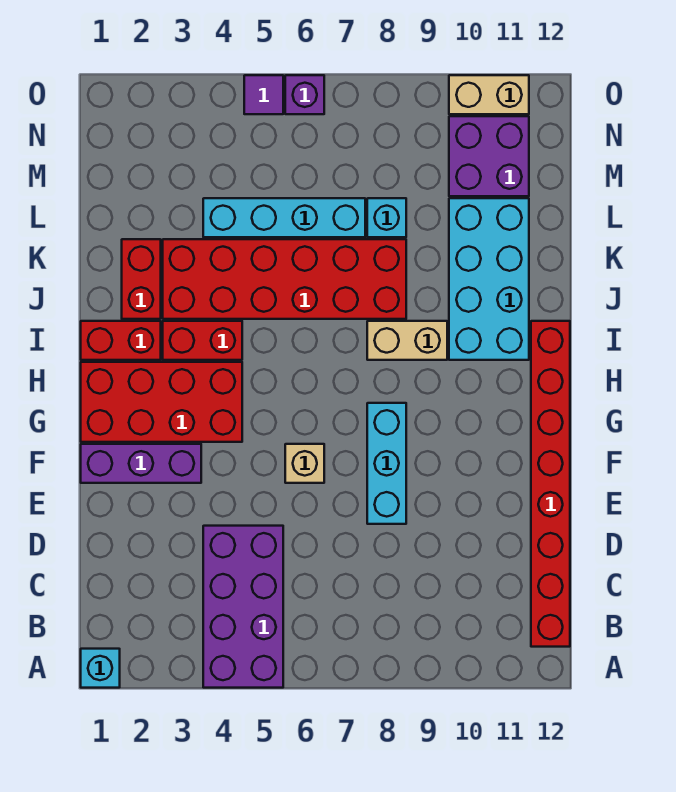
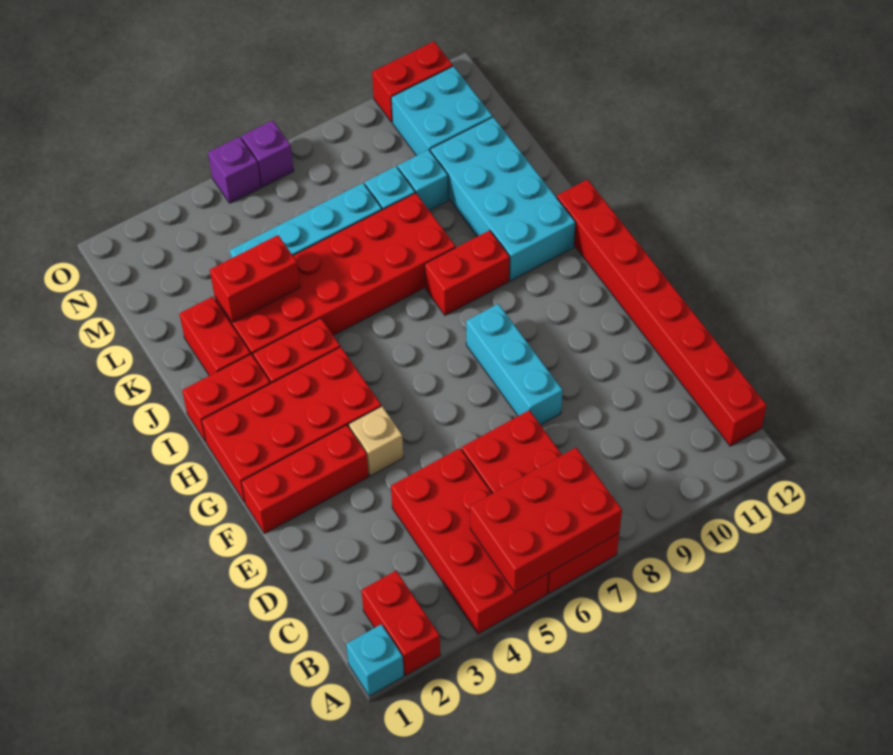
none -> red brick A2:B2 level 1
purple brick A4:D5 level 1 -> red brick A4:D5 level 1
none -> red brick A5:B7 level 2
none -> red brick A6:D7 level 1
purple brick F1:F3 level 1 -> red brick F1:F3 level 1
tan brick F6 level 1 -> tan brick F4 level 1
tan brick I8:I9 level 1 -> red brick I8:I9 level 1
none -> red brick K3:K4 level 2
none -> cyan brick L9 level 1
purple brick M10:N11 level 1 -> cyan brick M10:N11 level 1
purple tile O5 level 1 -> purple brick O5 level 1
tan brick O10:O11 level 1 -> red brick O10:O11 level 1

